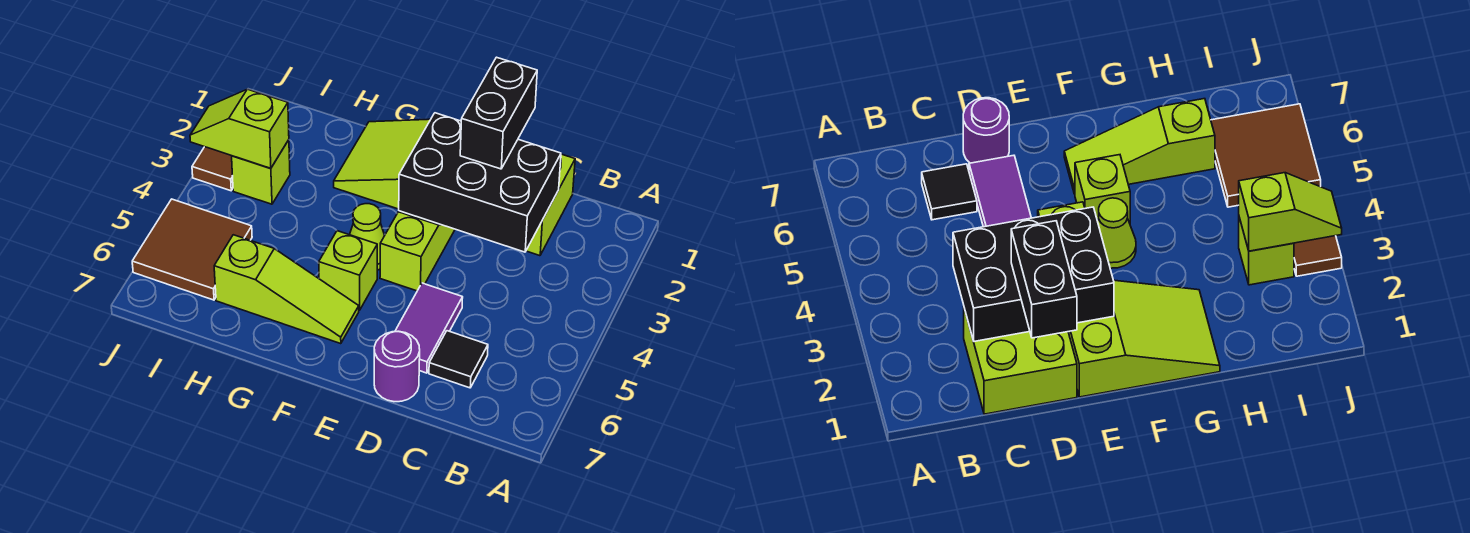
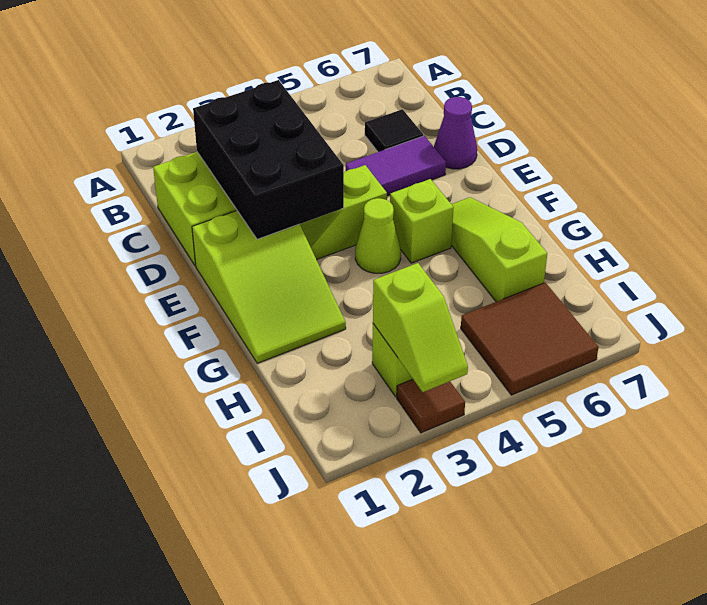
black brick D1:D2 level 3 -> none
purple round brick D7 level 1 -> purple cone D7 level 1

